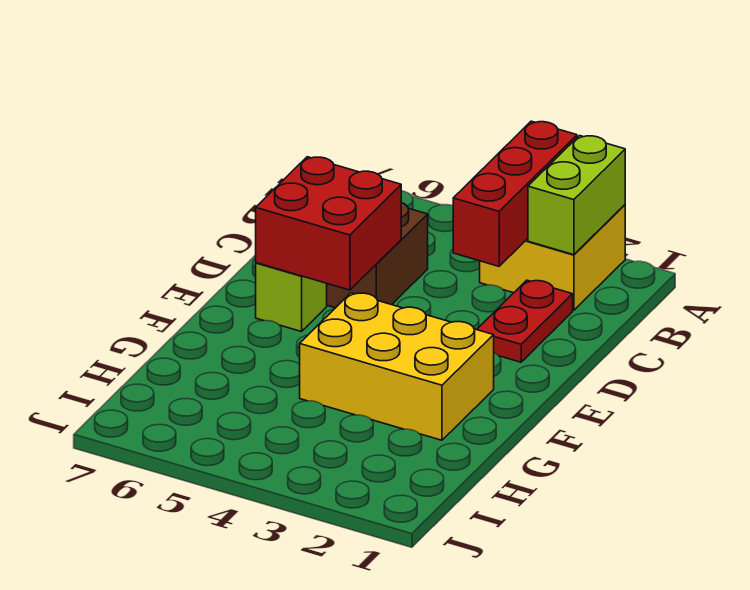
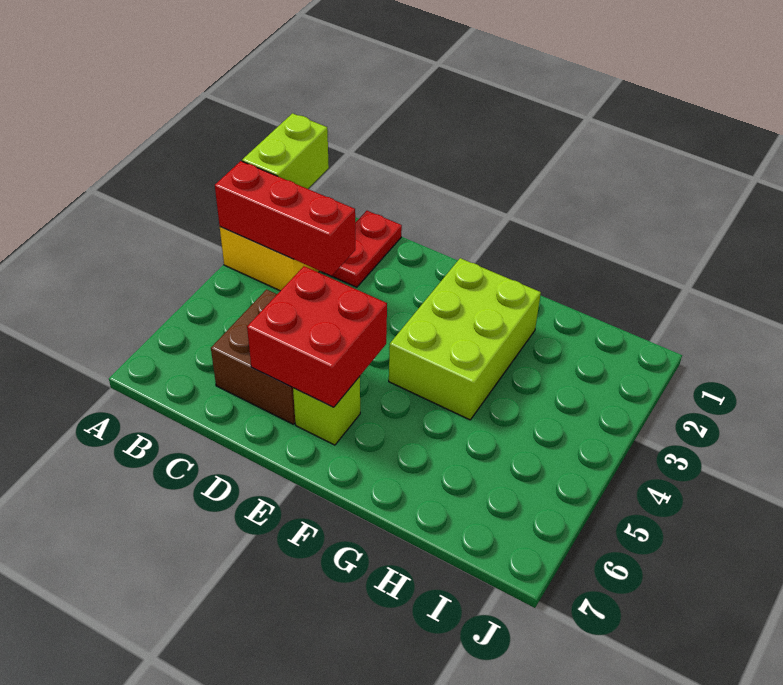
lime brick A2:B2 level 2 -> lime brick A1:A2 level 2
red plate C2:D2 level 1 -> red plate C1:C2 level 1
yellow brick F2:G4 level 1 -> lime brick F2:G4 level 1

